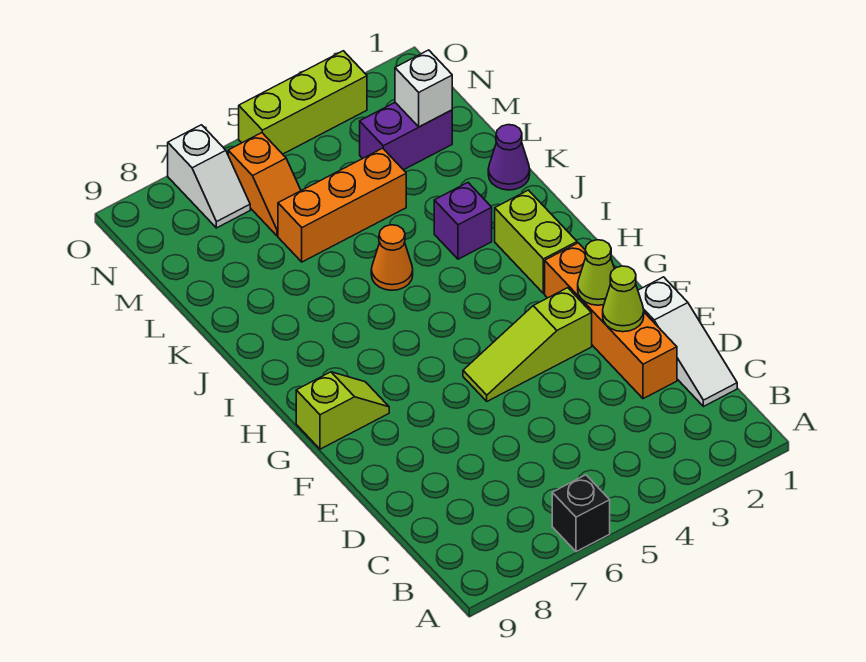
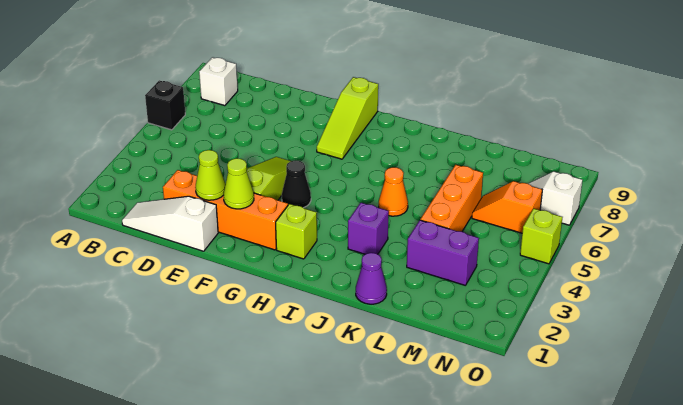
none -> black cone G4 level 1
lime slope G8:G9 level 1 top 9 -> lime slope G7:G9 level 1 top 9
lime brick H2:I2 level 1 -> lime brick H2 level 1
purple brick M2:M3 level 1 -> purple brick L3:M3 level 1
white brick M2 level 2 -> white brick B8 level 1
lime brick O3:O5 level 1 -> lime brick O5 level 1

